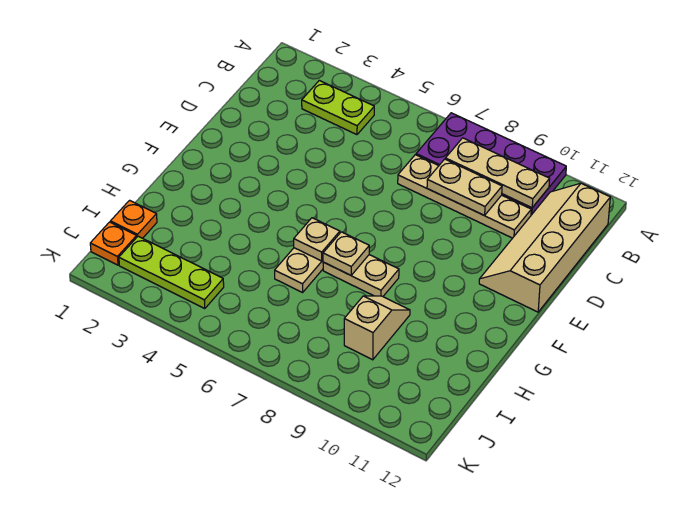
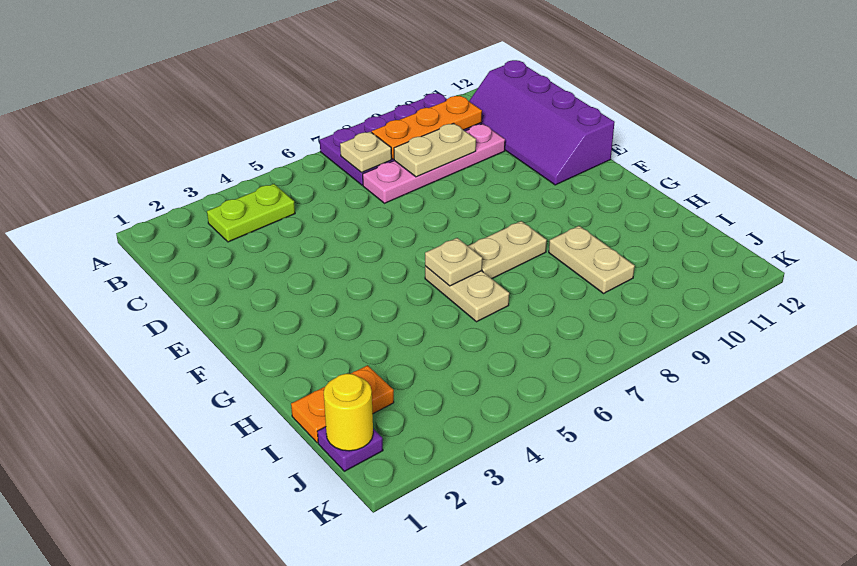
tan plate B8:B10 level 2 -> orange plate B8:B10 level 2
tan slope B11:E12 level 1 top 12 -> purple slope B11:E12 level 1 top 12
tan plate C7:C10 level 1 -> pink plate C7:C10 level 1
tan plate G7 level 2 -> tan plate B7 level 2
tan slope H9:I9 level 1 top I -> tan plate H9:I9 level 1
orange plate I1 level 1 -> orange plate I1:I2 level 1
orange plate J1 level 1 -> purple plate J1 level 1
none -> yellow round brick J1 level 2
lime plate J2:J4 level 1 -> none

